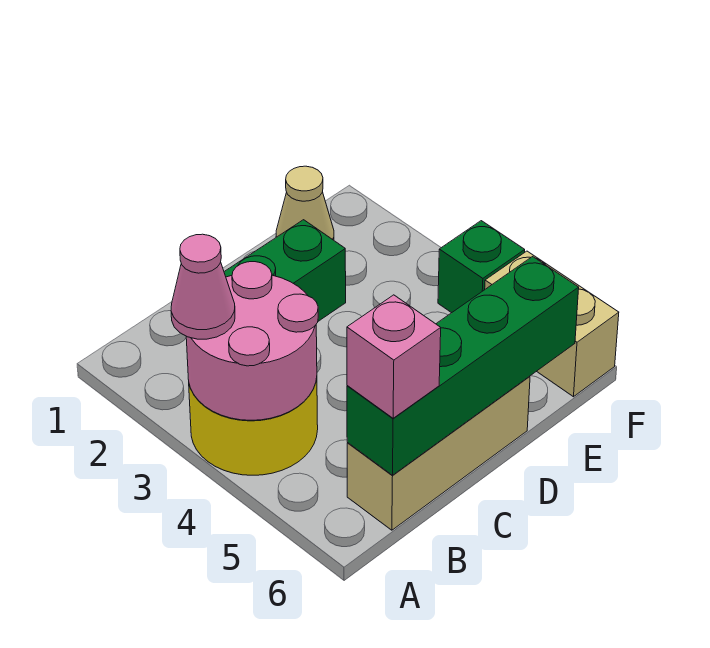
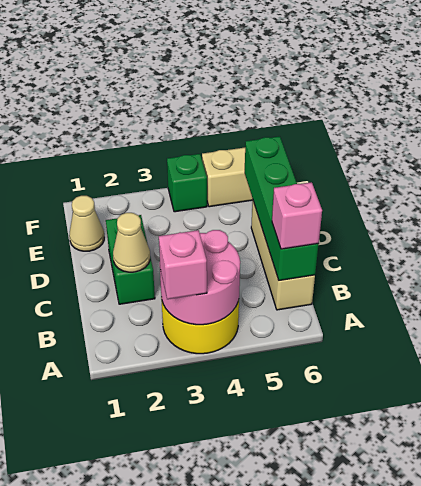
pink cone A3 level 3 -> pink brick A3 level 3
none -> tan cone C2 level 2

